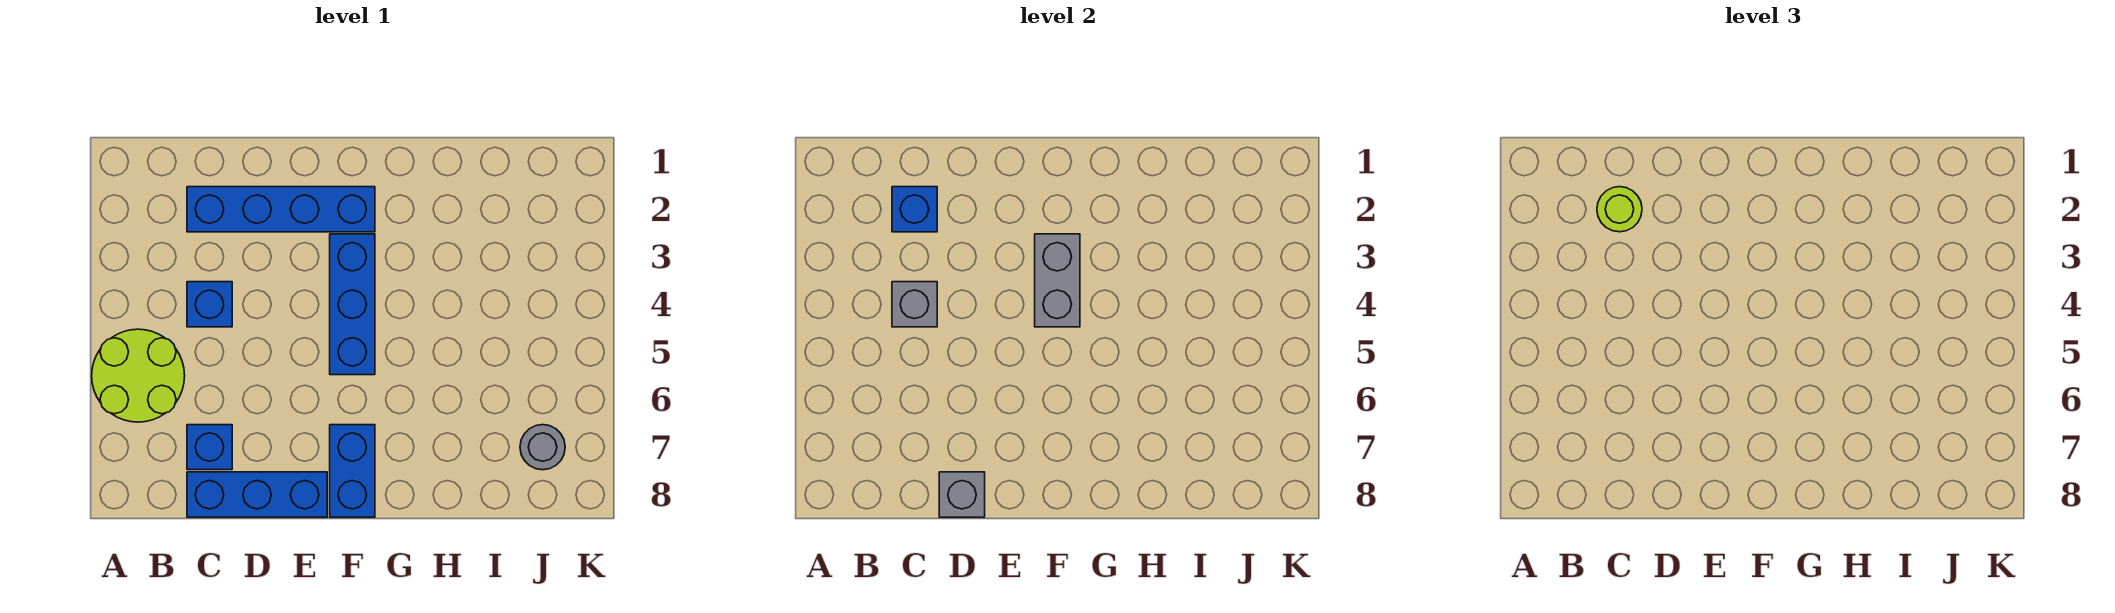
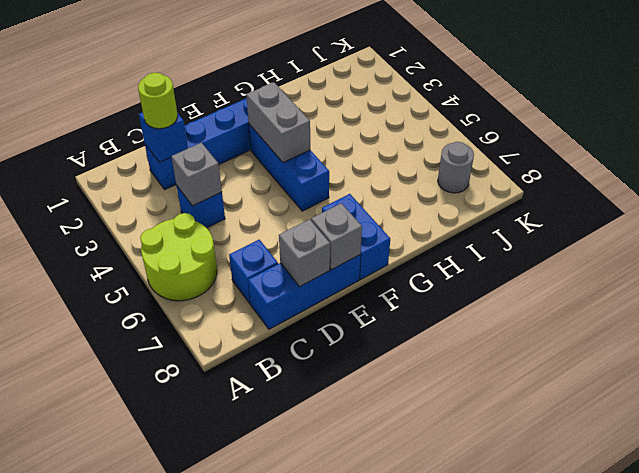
none -> grey brick E8 level 2

